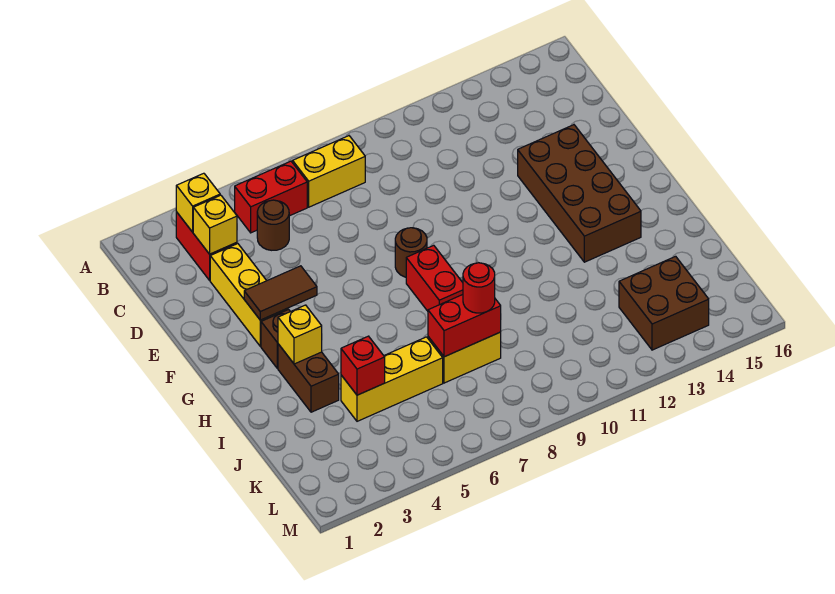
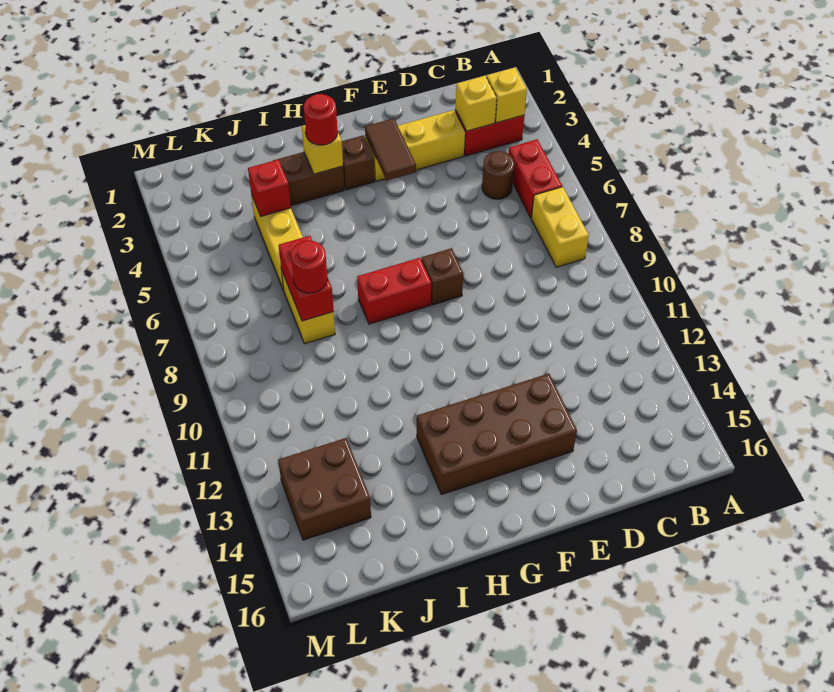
brown round brick F8 level 1 -> brown brick F8 level 1
none -> red round brick H3 level 3

